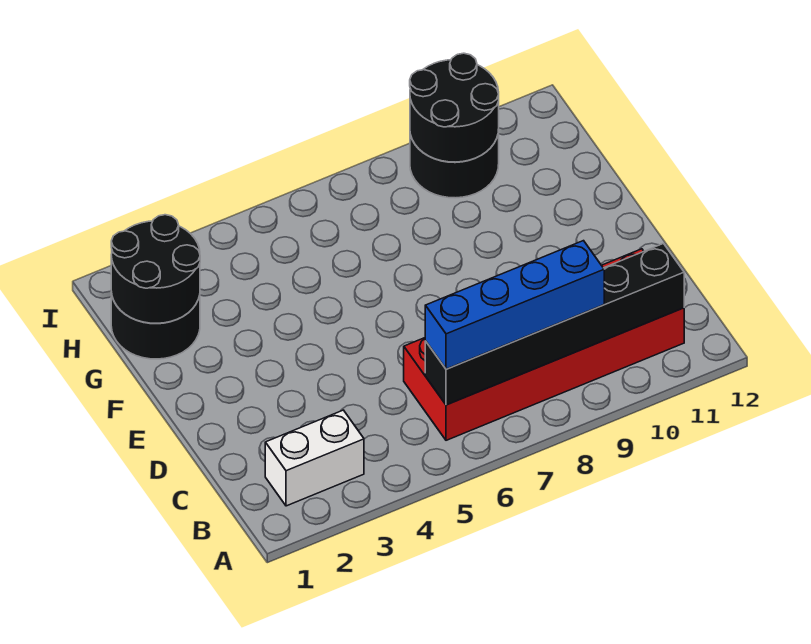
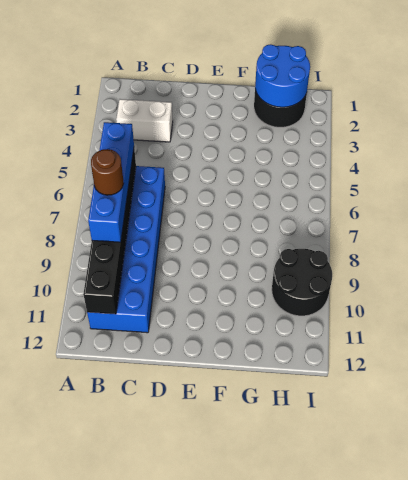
white brick B2:B3 level 1 -> white brick B3:C3 level 1
red brick B6:C11 level 1 -> blue brick B6:C11 level 1
none -> brown round brick B8 level 4
black round brick G1:H2 level 2 -> blue round brick G1:H2 level 2
black round brick H9:I10 level 2 -> none

